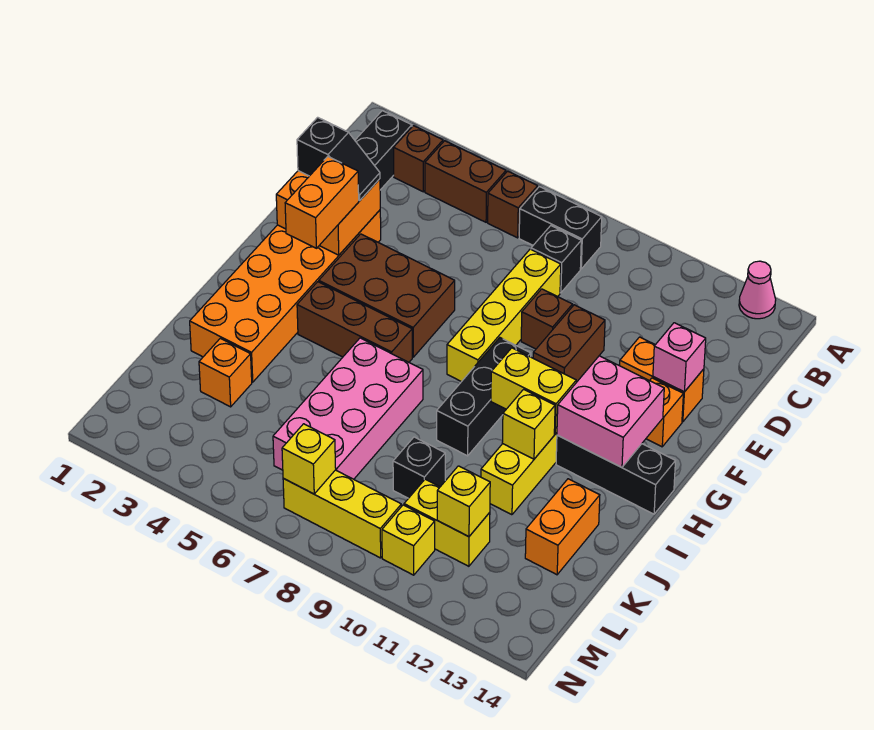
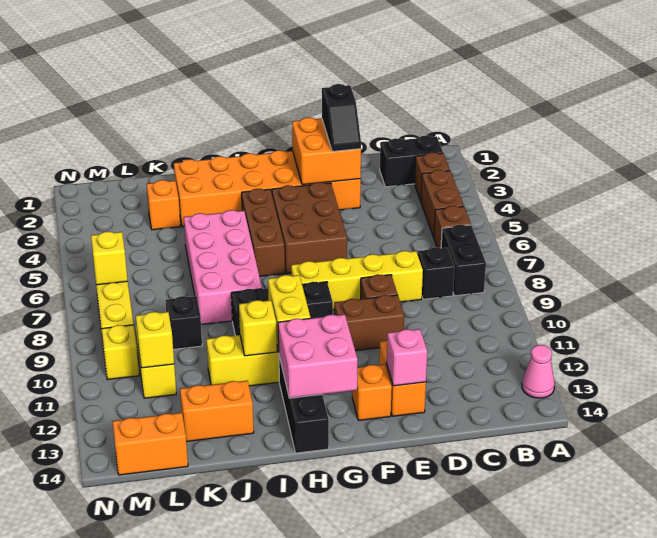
orange brick F3:G3 level 3 -> orange brick L14:M14 level 1
pink brick I6:L7 level 1 -> pink brick I5:J8 level 1

